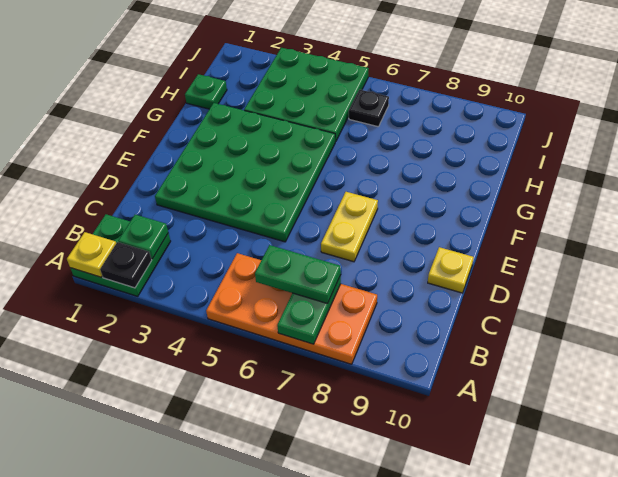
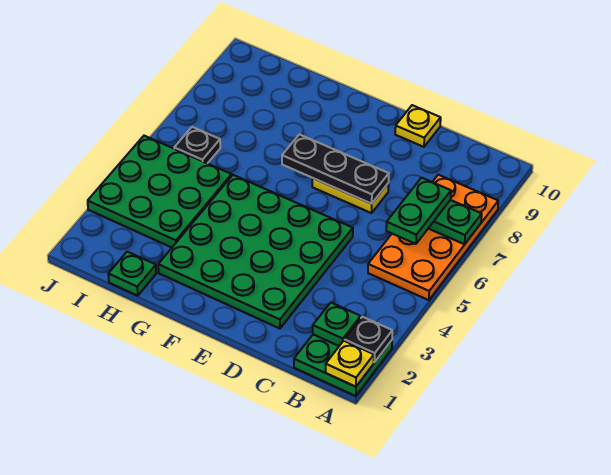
none -> black plate D7:F7 level 2

